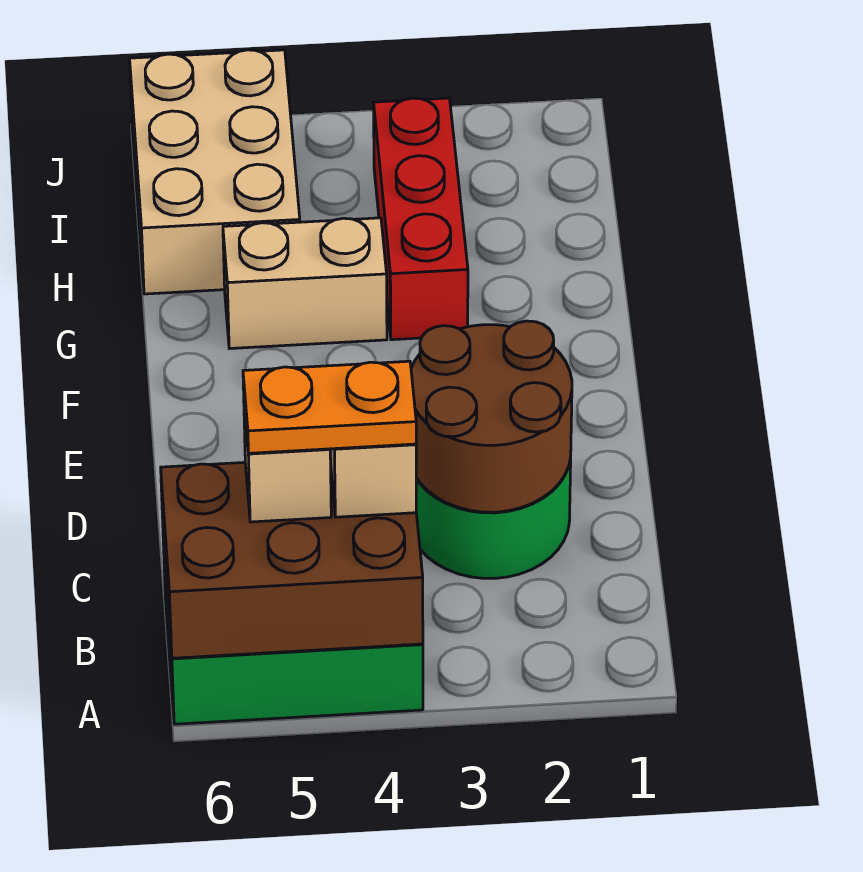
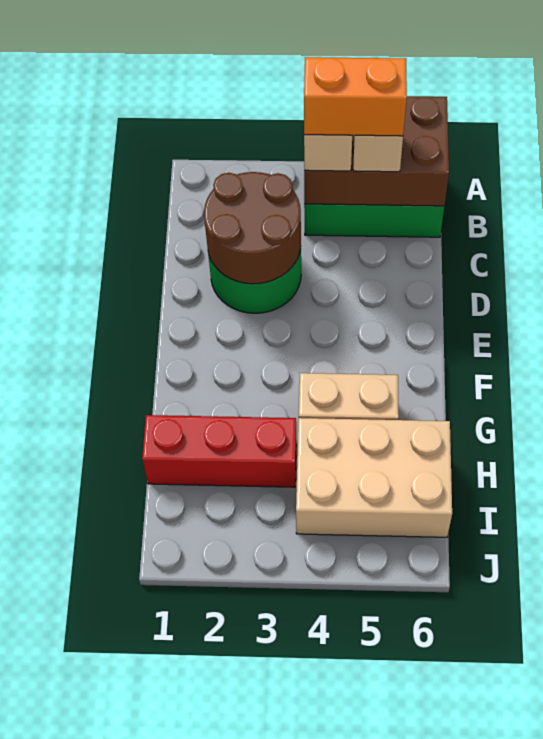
orange plate B4:B5 level 4 -> orange brick B4:B5 level 4
red brick G3:I3 level 1 -> red brick H1:H3 level 1
tan brick H5:J6 level 1 -> tan brick H4:I6 level 1

